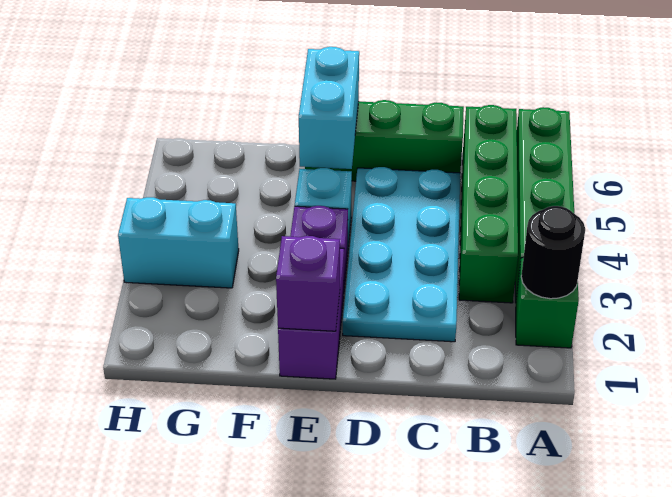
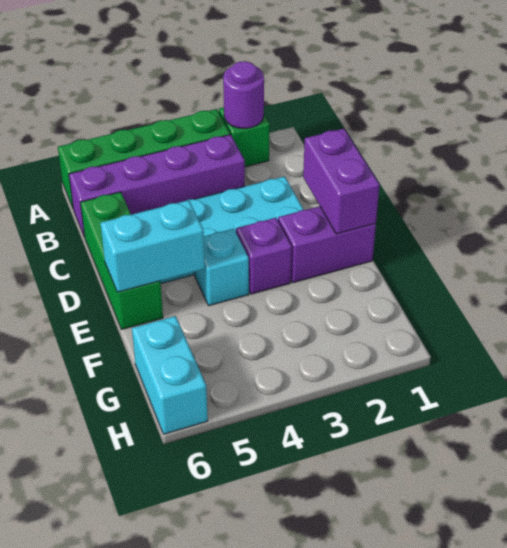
black round brick A2 level 2 -> purple round brick A2 level 2
green brick B3:B6 level 1 -> purple brick B3:B6 level 1
purple brick E1 level 2 -> purple brick D1:E1 level 2
cyan brick G3:H3 level 1 -> cyan brick G6:H6 level 1

